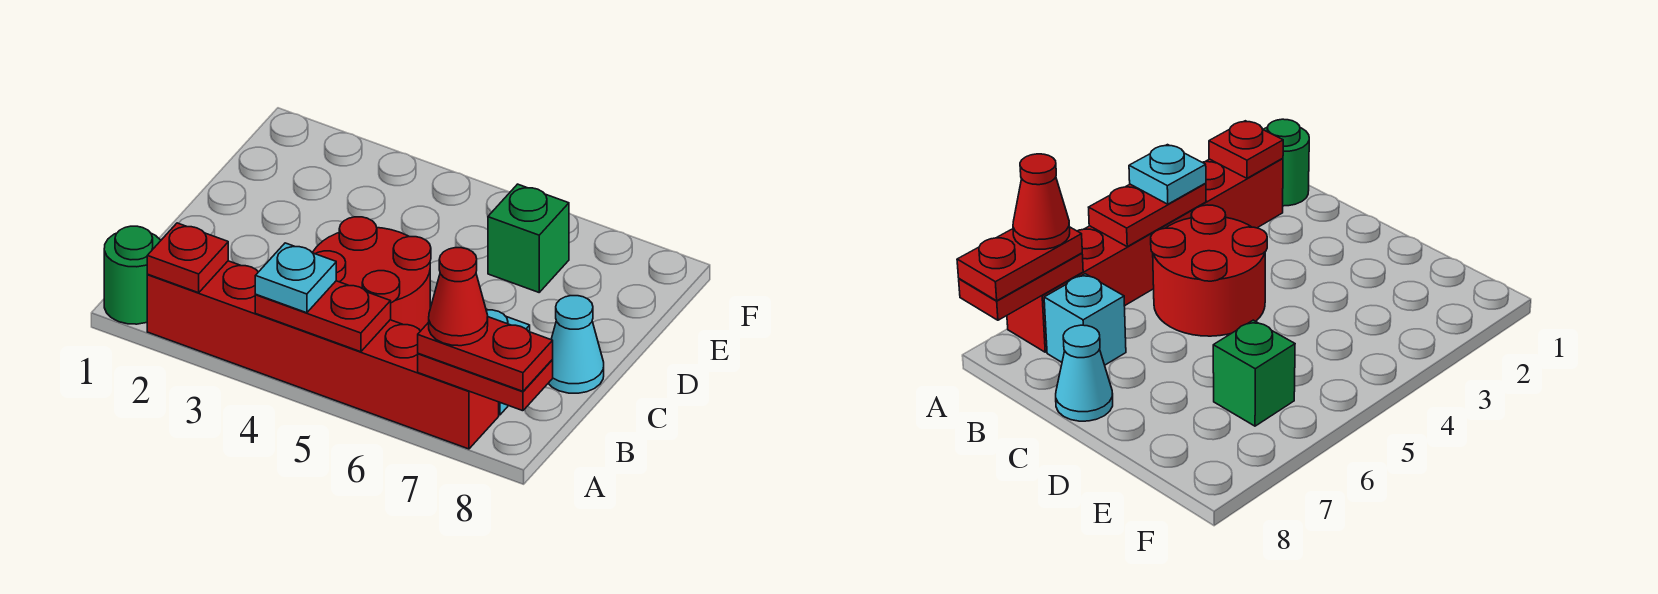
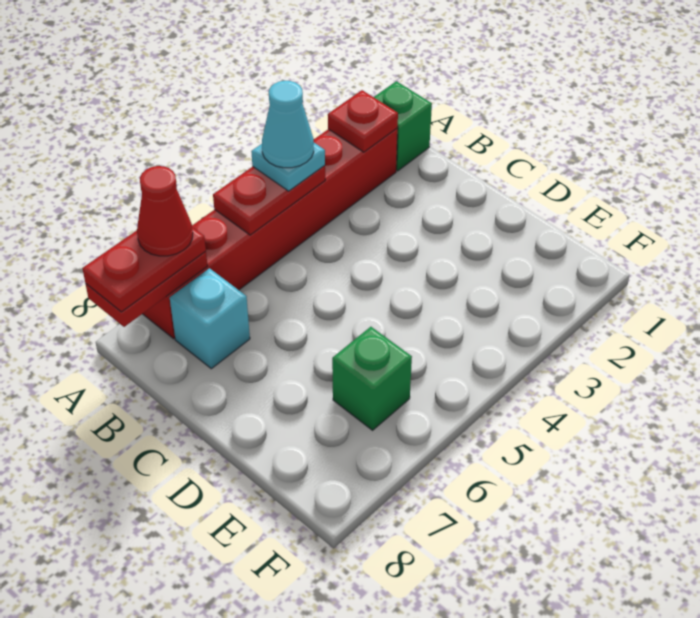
green round brick A1 level 1 -> green brick A1 level 1
red round brick B4:C5 level 1 -> none
cyan cone C8 level 1 -> cyan cone A4 level 4

